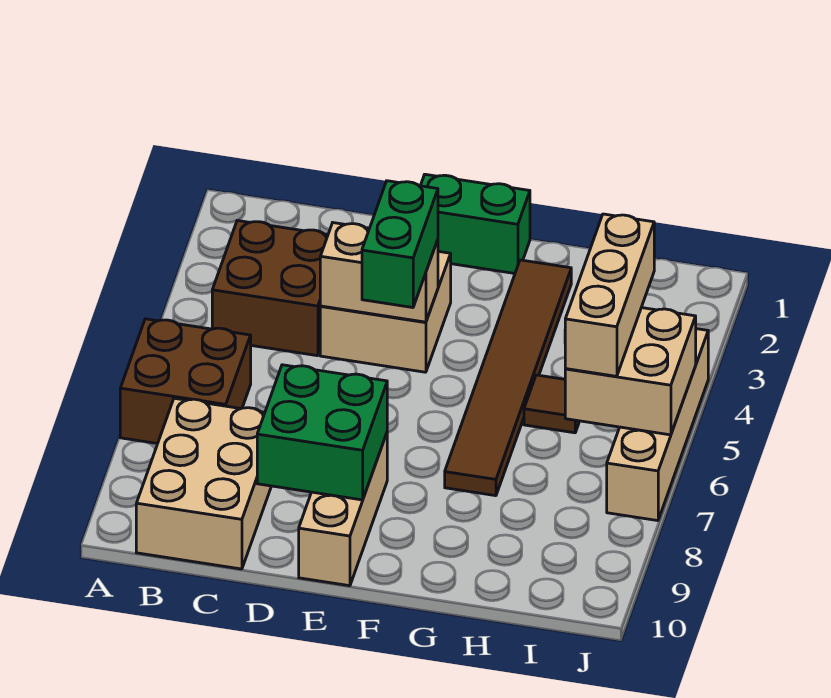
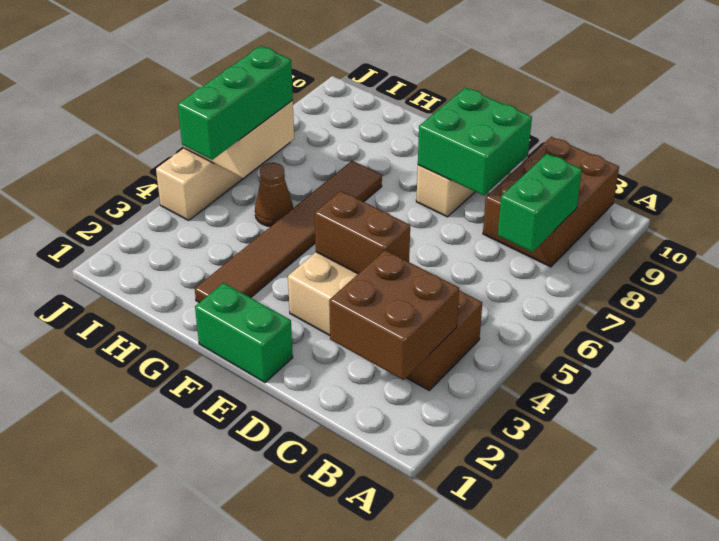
brown brick A6:B7 level 1 -> brown brick B2:C3 level 2
tan brick B8:C10 level 1 -> brown brick B8:C10 level 1
tan brick D4:E4 level 2 -> brown brick D4:E4 level 2
green brick E4:E5 level 3 -> green brick B7:B8 level 2
brown tile H5 level 1 -> brown cone H5 level 1
tan brick I4:I6 level 3 -> green brick I4:I6 level 3

